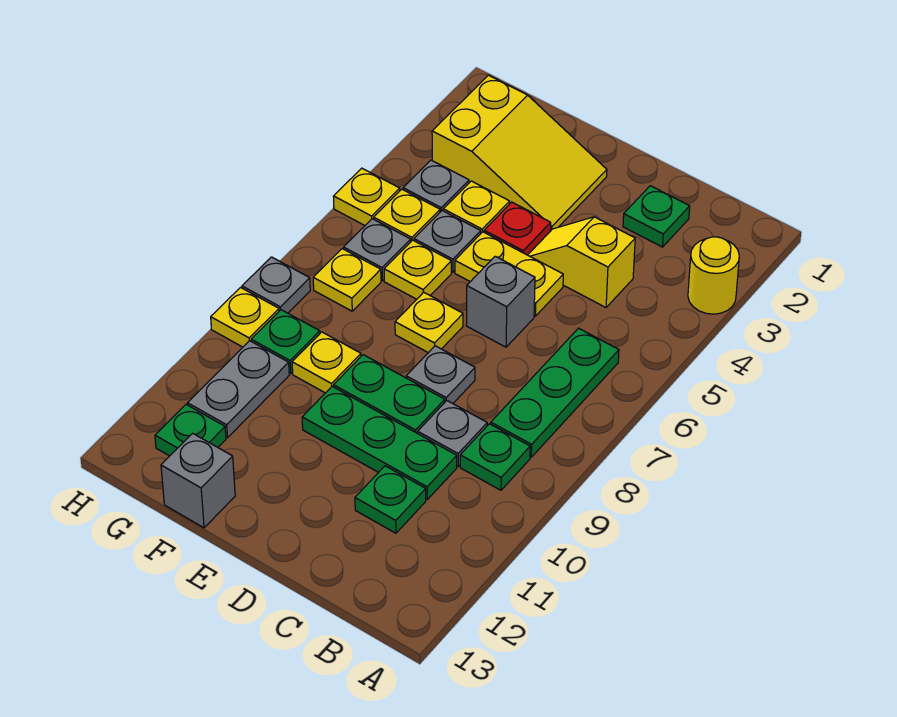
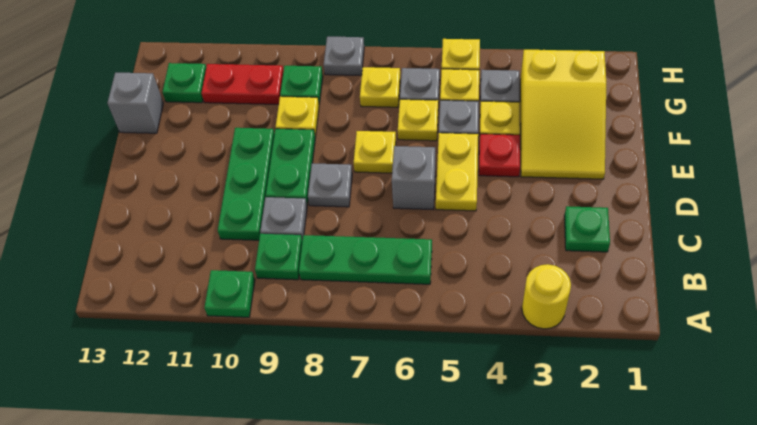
yellow slope C4:D4 level 1 top C -> none
green plate C11 level 1 -> green plate A10 level 1
grey plate G10:G11 level 1 -> red plate G10:G11 level 1
yellow plate H9 level 1 -> none

